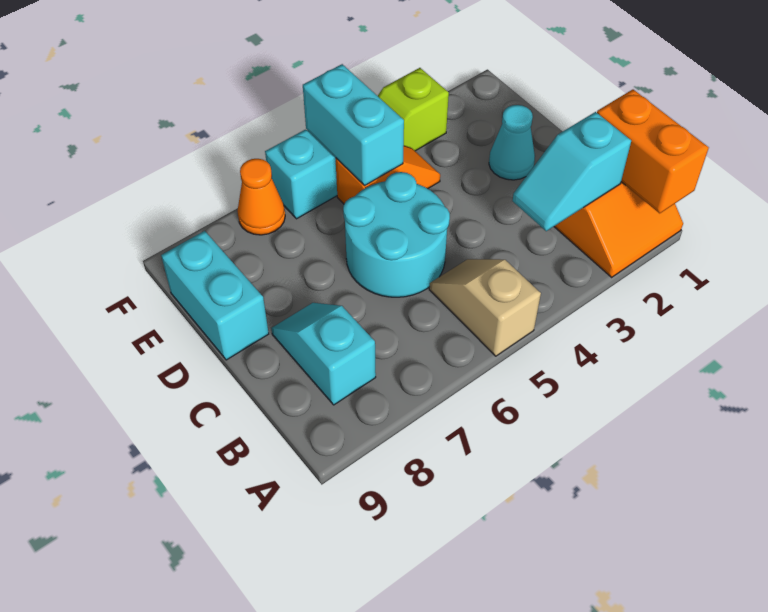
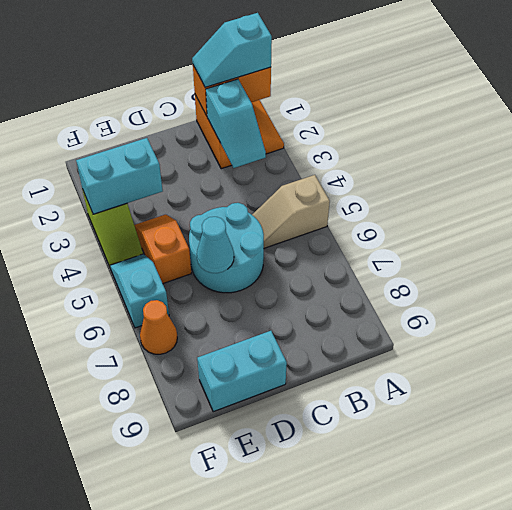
cyan slope B8:C8 level 1 top B -> cyan slope A1:B1 level 3 top A
cyan cone D2 level 1 -> cyan cone D6 level 2
cyan brick E5:F5 level 2 -> cyan brick E3:F3 level 2

